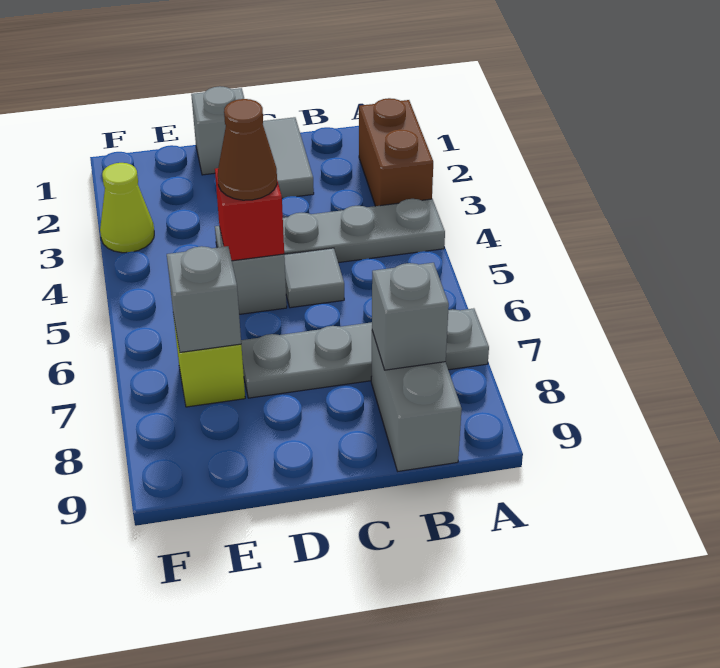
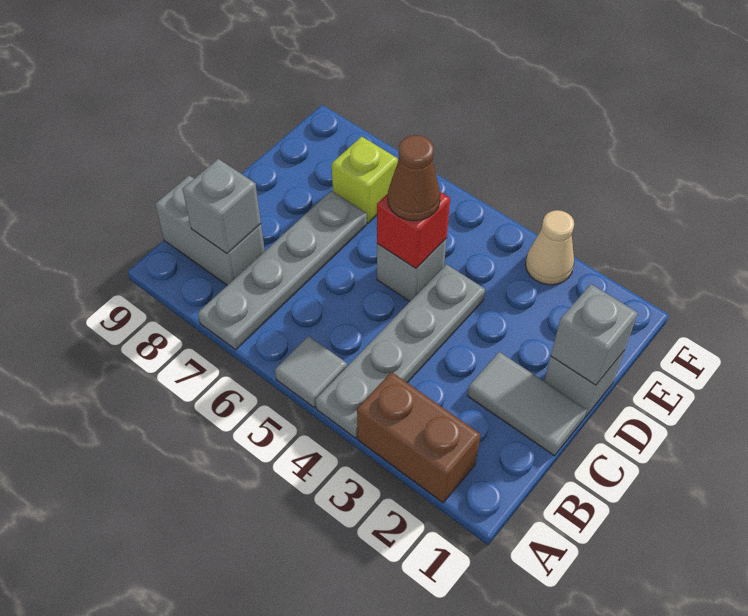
grey tile C5 level 1 -> grey tile A5 level 1
grey brick E7 level 2 -> grey brick D1 level 2
lime cone F3 level 1 -> tan cone F3 level 1

